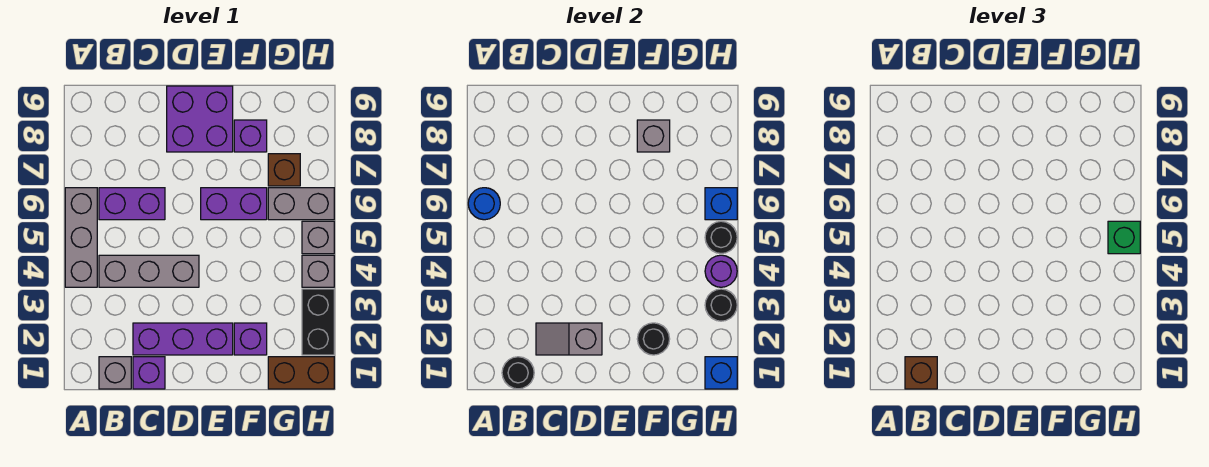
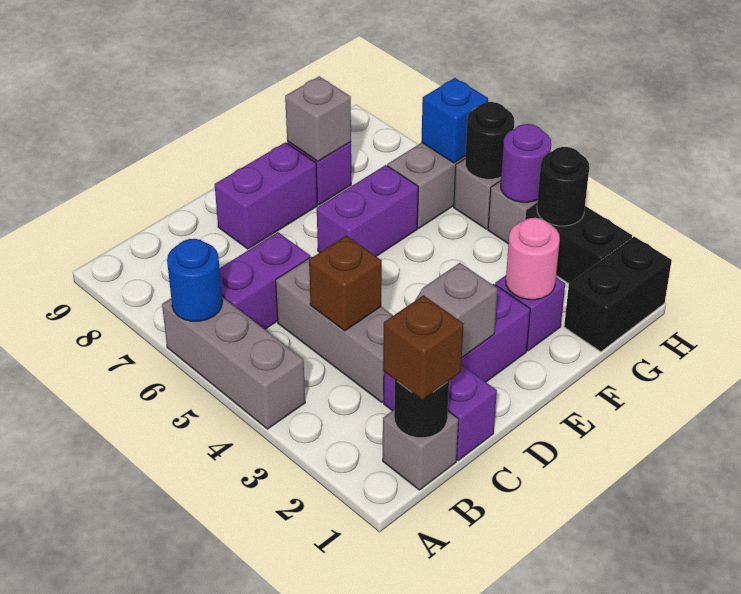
grey brick B4:D4 level 1 -> grey brick C3:C5 level 1
purple brick D8:E9 level 1 -> purple brick D8:E8 level 1
black round brick F2 level 2 -> pink round brick F2 level 2
brown brick G1:H1 level 1 -> black brick G1:H1 level 1
brown brick G7 level 1 -> brown brick C4 level 2
blue brick H1 level 2 -> none
green brick H5 level 3 -> none

